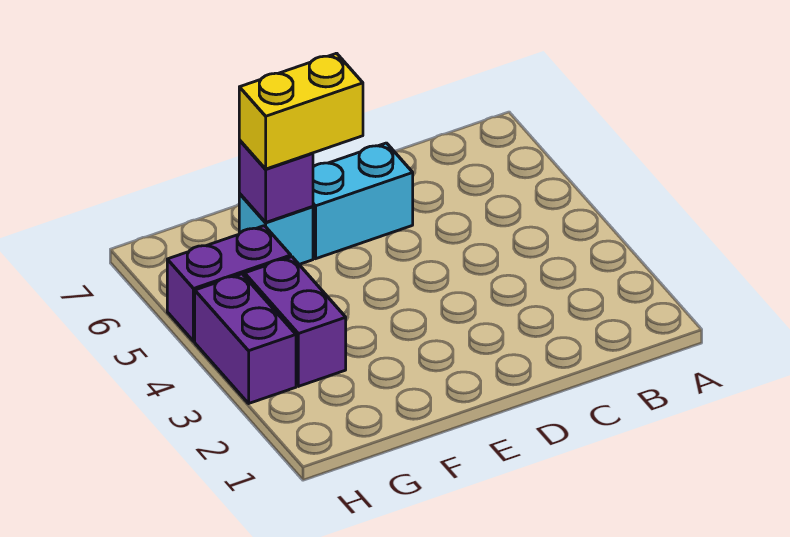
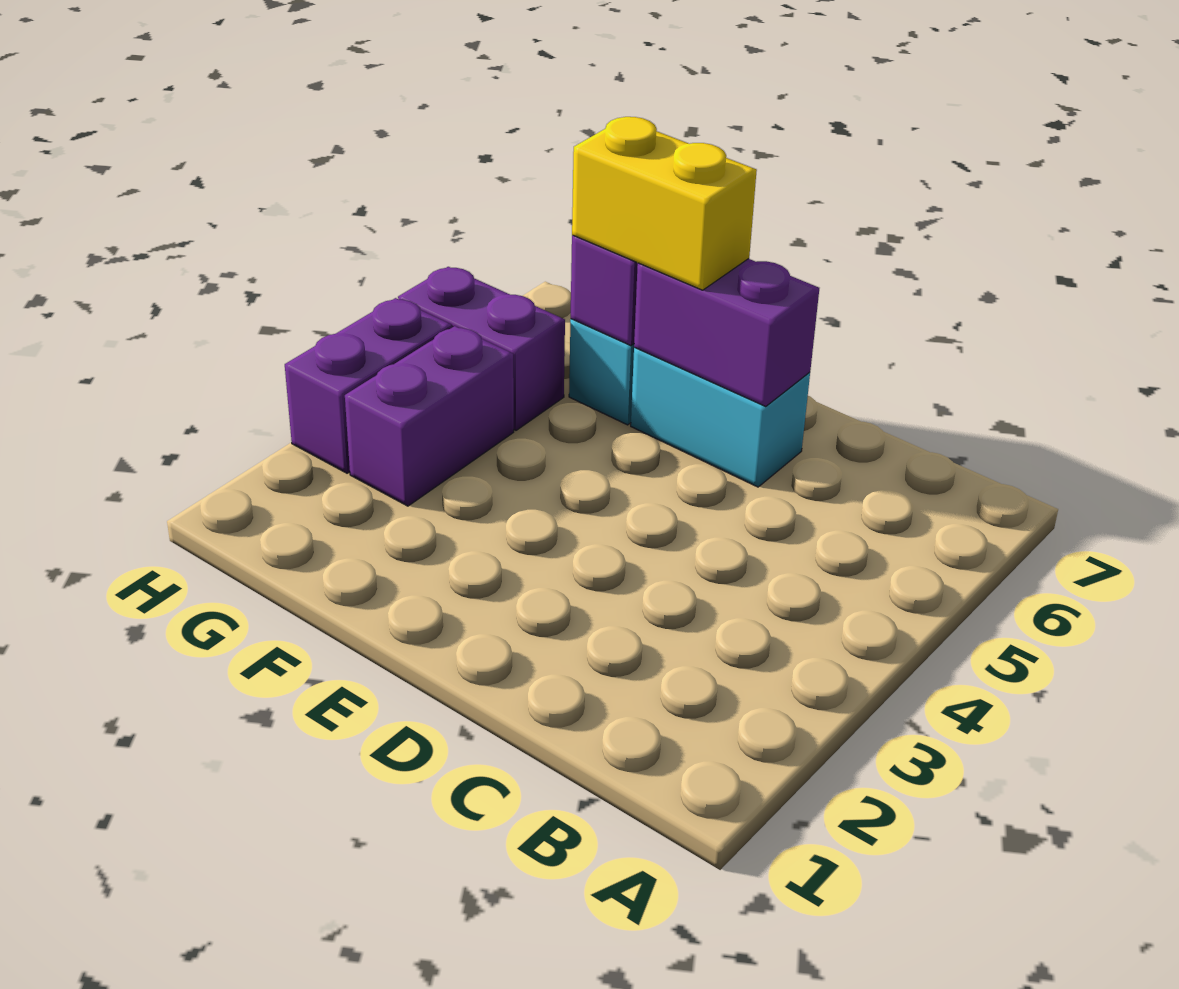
none -> purple brick D6:E6 level 2

